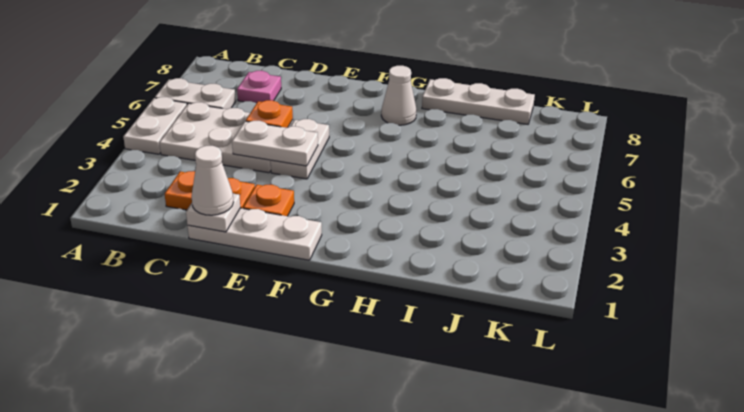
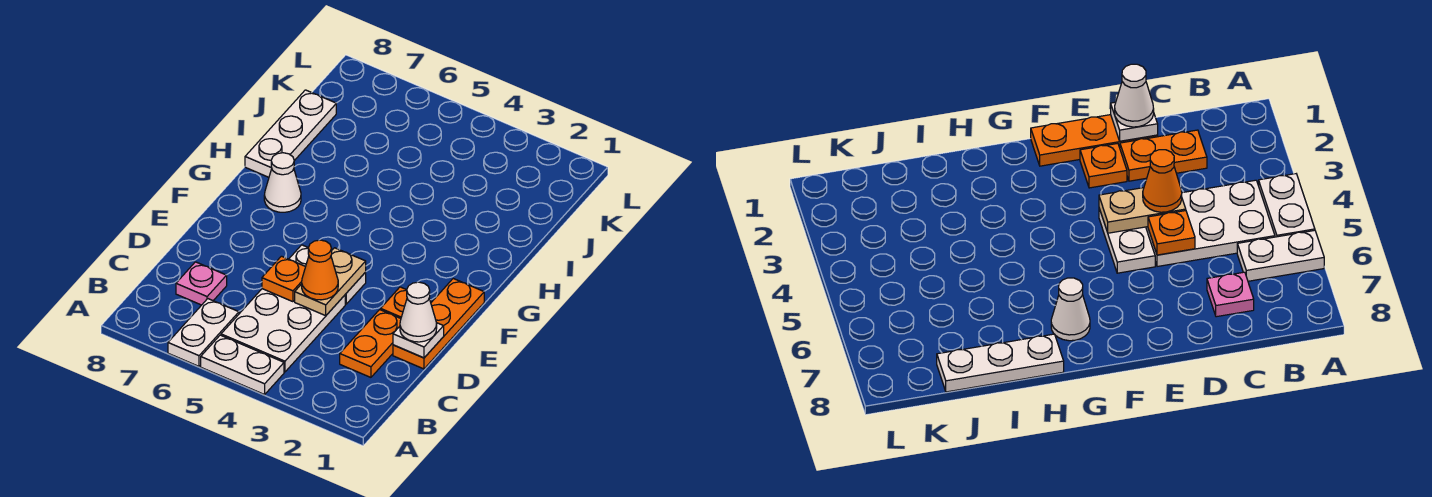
white plate D1:F1 level 1 -> orange plate D1:F1 level 1
white plate D4:E4 level 2 -> tan plate D4:E4 level 2
none -> orange cone D4 level 3

